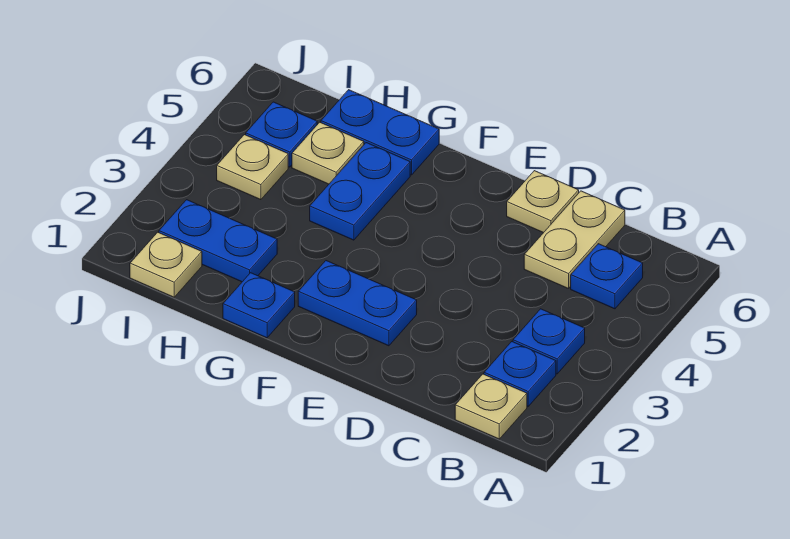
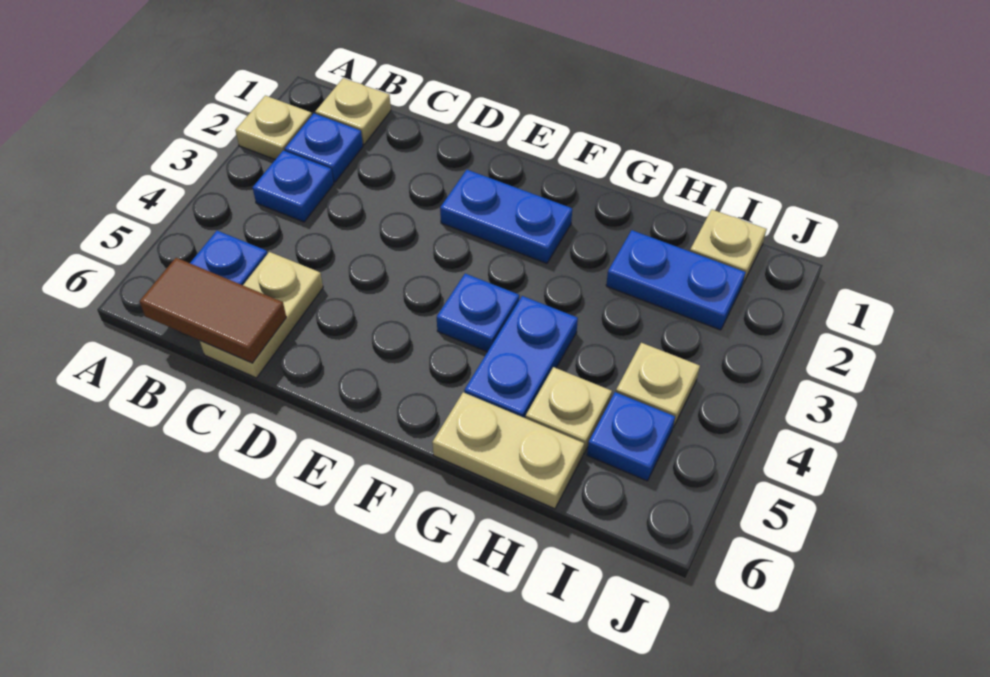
none -> brown tile B6:C6 level 2
tan plate D6 level 1 -> tan plate A2 level 1
blue plate G1 level 1 -> blue plate F4 level 1
blue plate G6:H6 level 1 -> tan plate G6:H6 level 1

